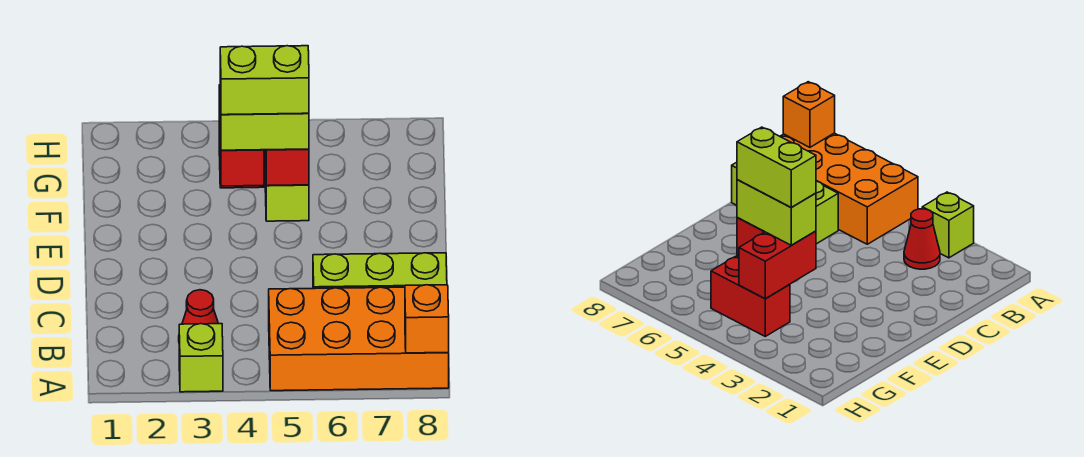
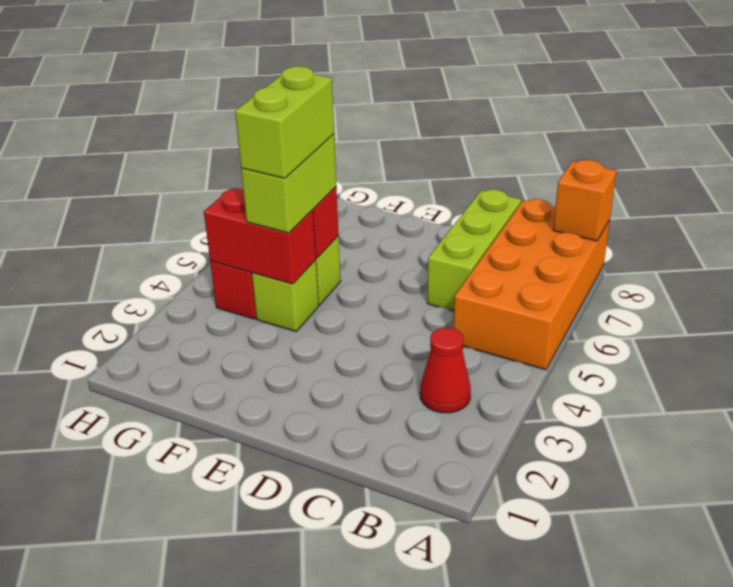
lime brick A3 level 1 -> lime brick F4 level 1

